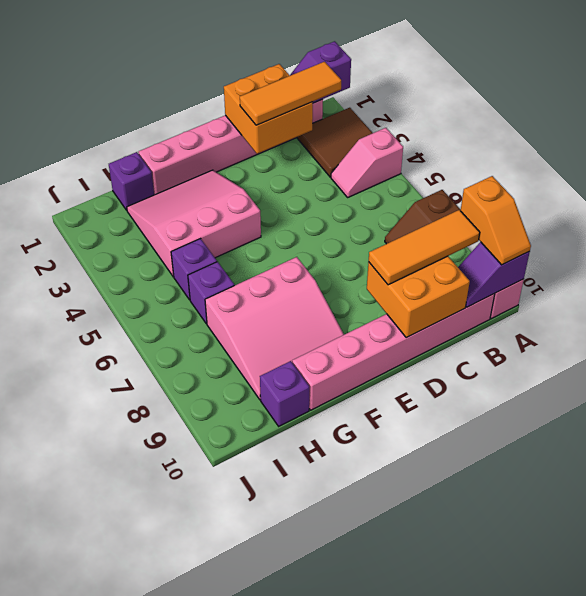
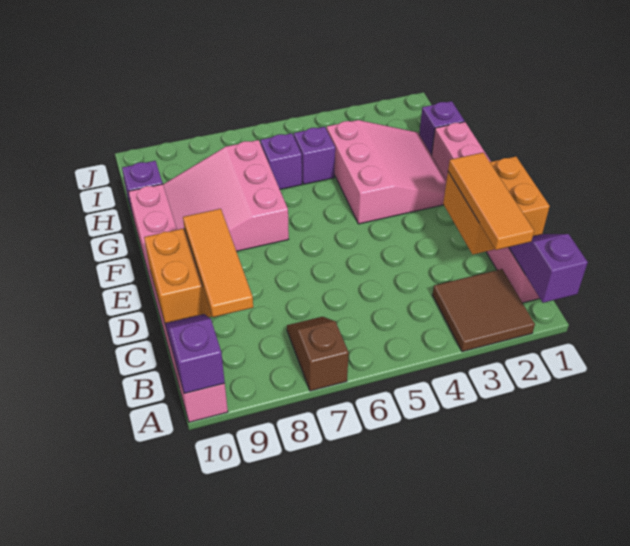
pink slope A4:B4 level 1 top A -> none
orange slope A9:A10 level 3 top 9 -> none

